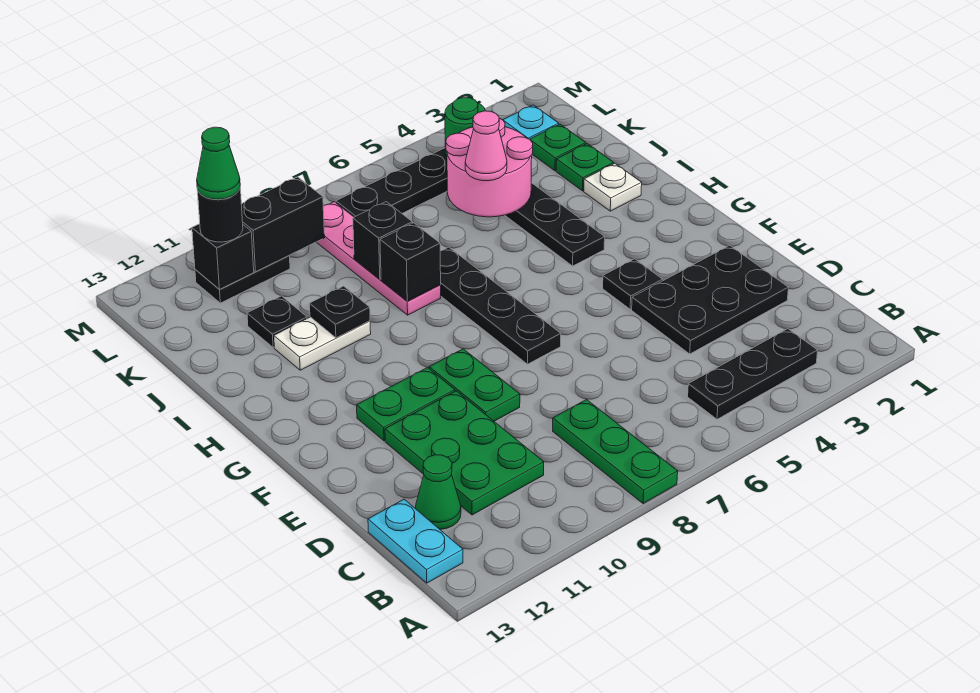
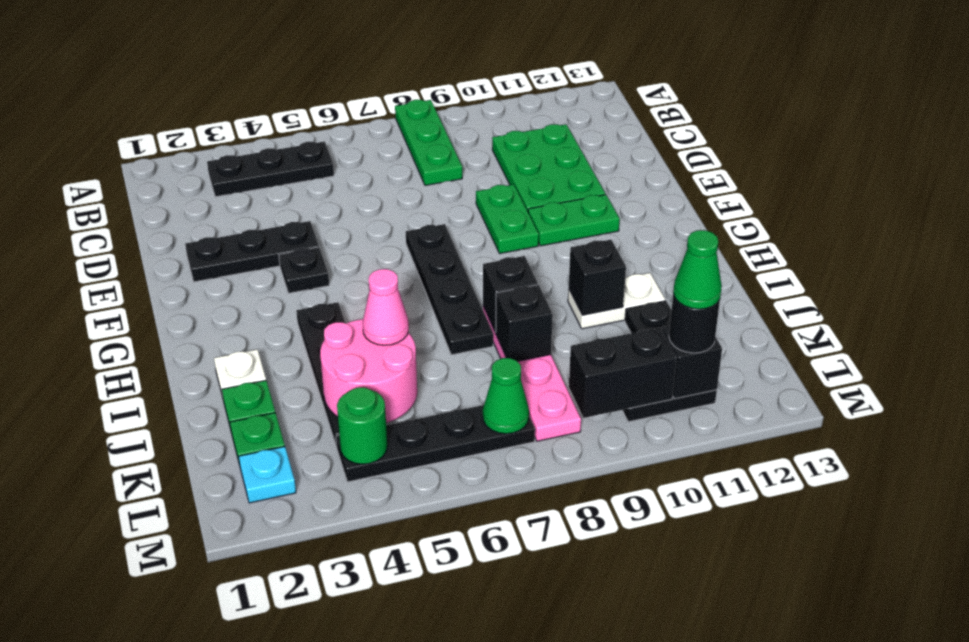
cyan plate B13:C13 level 1 -> none
green cone C12 level 1 -> green cone L7 level 2
black plate D2:E4 level 1 -> black plate E2:E4 level 1
black plate I10 level 2 -> black brick I10 level 2

